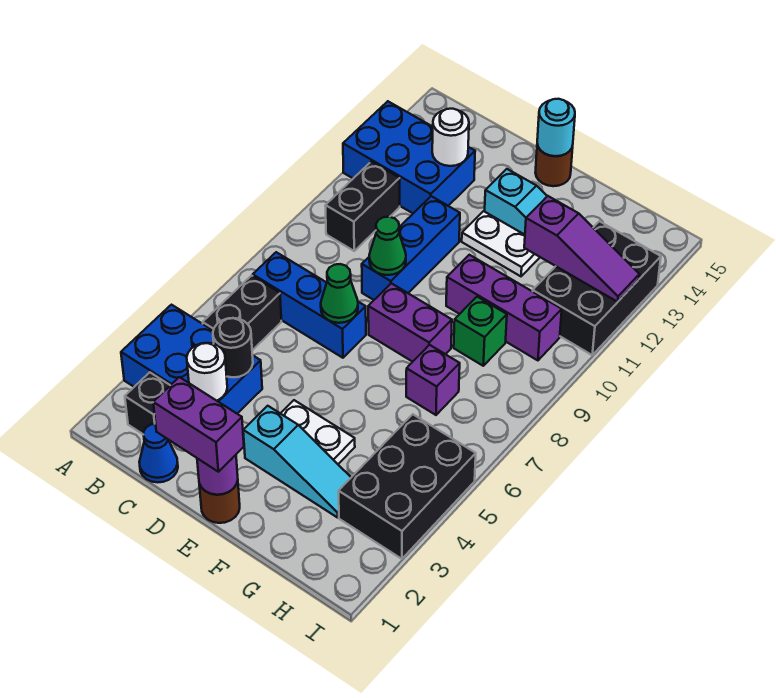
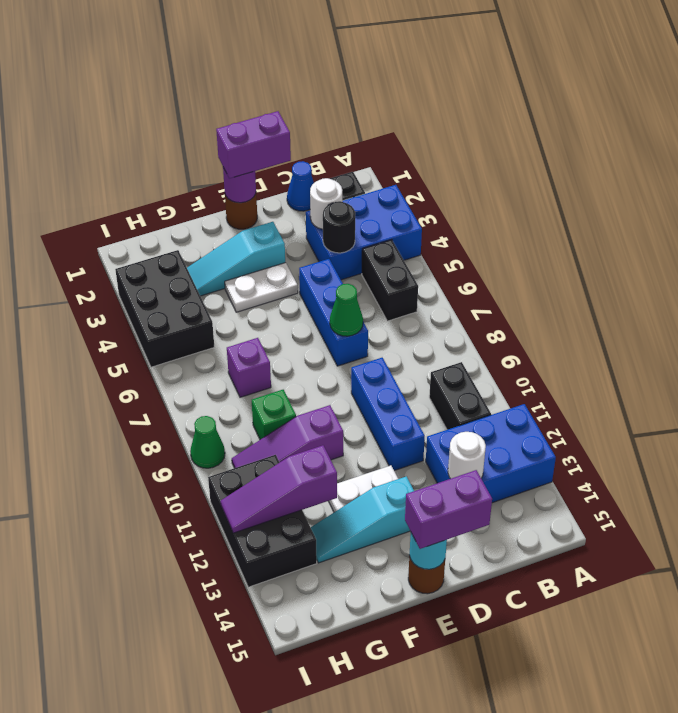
blue brick B7:D7 level 1 -> blue brick D5:D7 level 1
green cone D9 level 2 -> green cone I9 level 1
purple brick E8:F8 level 1 -> purple brick D15:E15 level 3
purple brick F10:H10 level 1 -> purple slope F10:H10 level 1 top F

